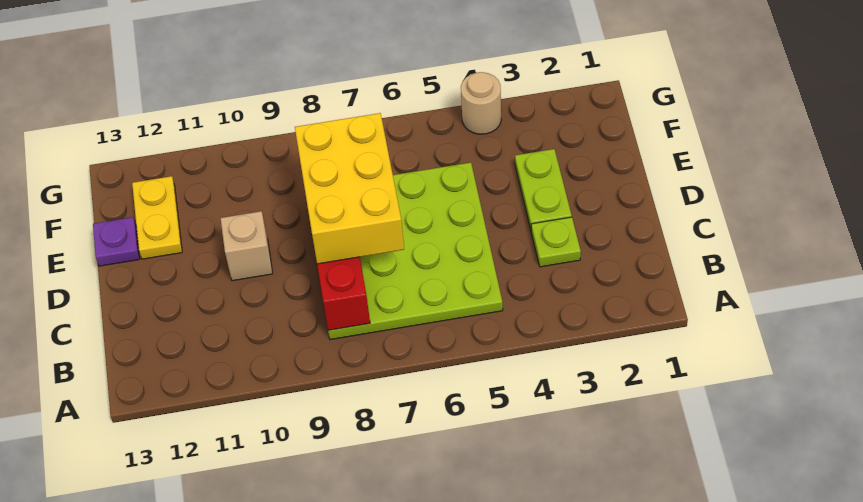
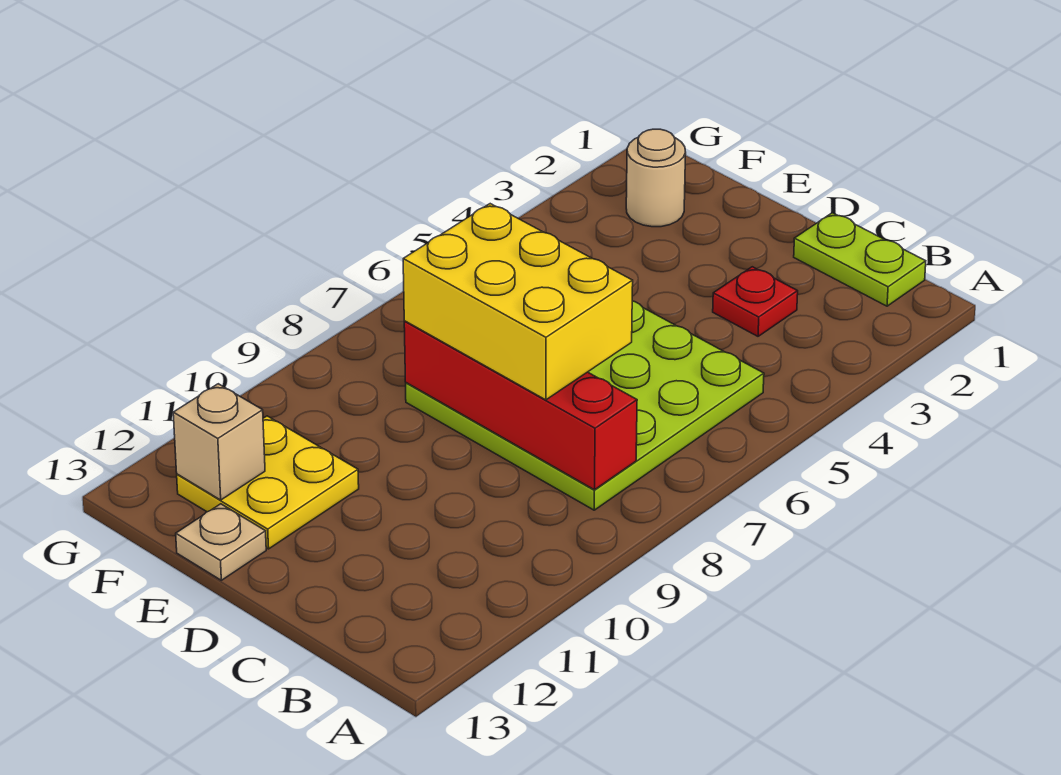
lime plate C3 level 1 -> red plate C3 level 1
lime plate D3:E3 level 1 -> lime plate B1:C1 level 1
tan brick D10 level 1 -> tan brick F12 level 2
yellow plate E12:F12 level 1 -> yellow plate E11:F12 level 1
purple plate E13 level 1 -> tan plate E13 level 1
tan round brick G4 level 1 -> tan round brick F2 level 1

